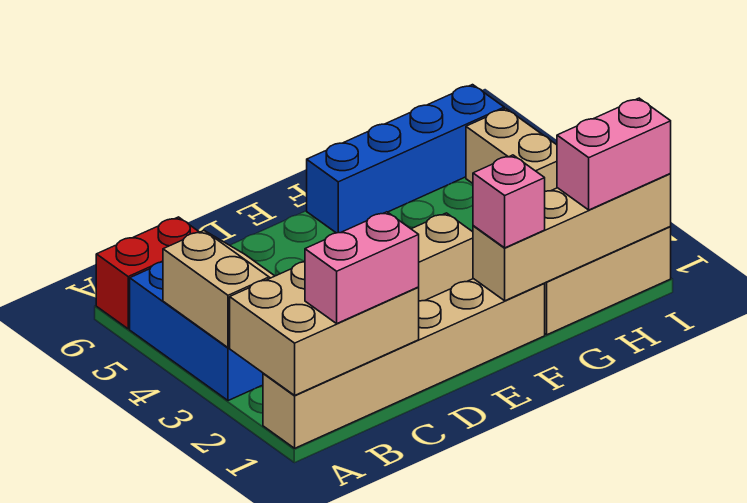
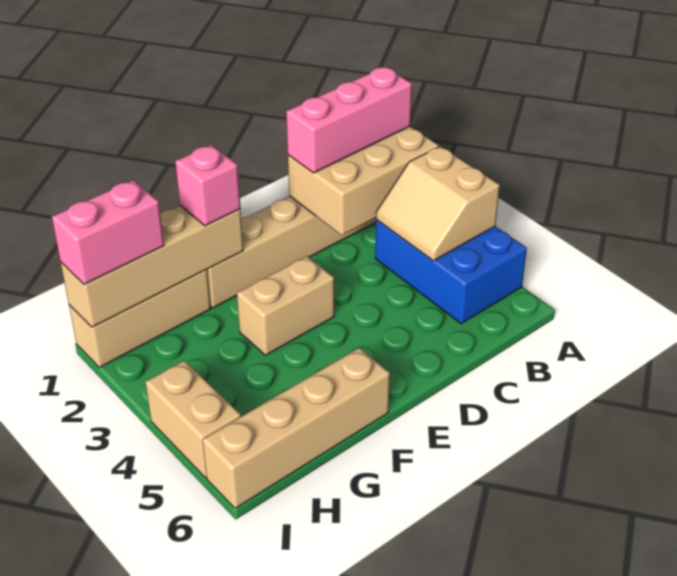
red brick A6:B6 level 1 -> none
pink brick B1:C1 level 3 -> pink brick A1:C1 level 3
blue brick F6:I6 level 1 -> tan brick F6:I6 level 1

